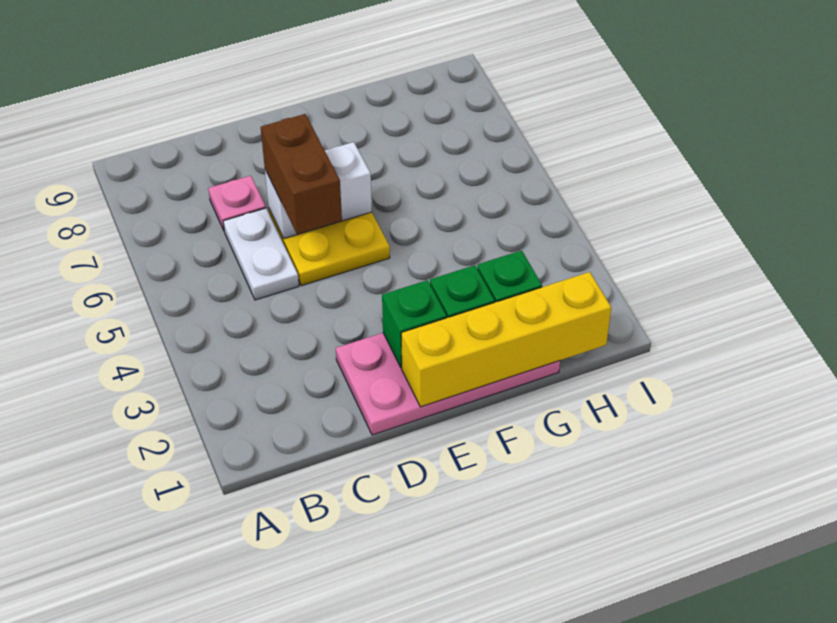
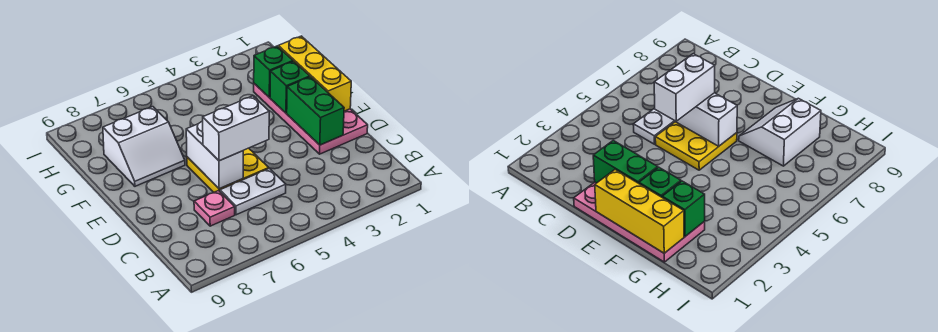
brown brick D5:D6 level 3 -> white brick D5:D6 level 3
yellow brick E1:H1 level 2 -> yellow brick E1:G1 level 2
green brick E2 level 2 -> green brick D2:E2 level 2
none -> white slope F7:G8 level 1 top G

